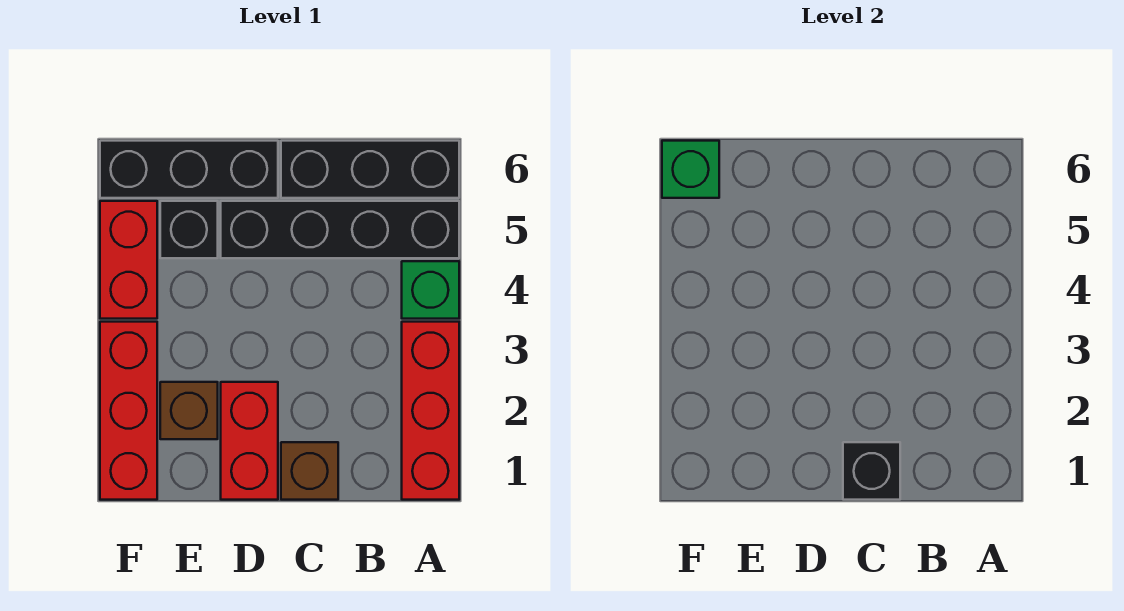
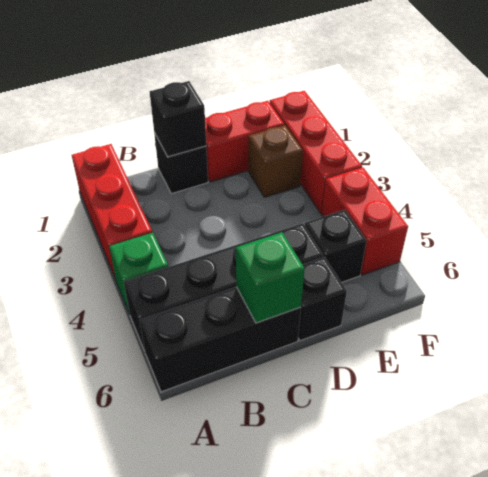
brown brick C1 level 1 -> black brick C1 level 1
red brick D1:D2 level 1 -> red brick D1:E1 level 1
black brick D6:F6 level 1 -> black brick D6 level 1
green brick F6 level 2 -> green brick C6 level 2

